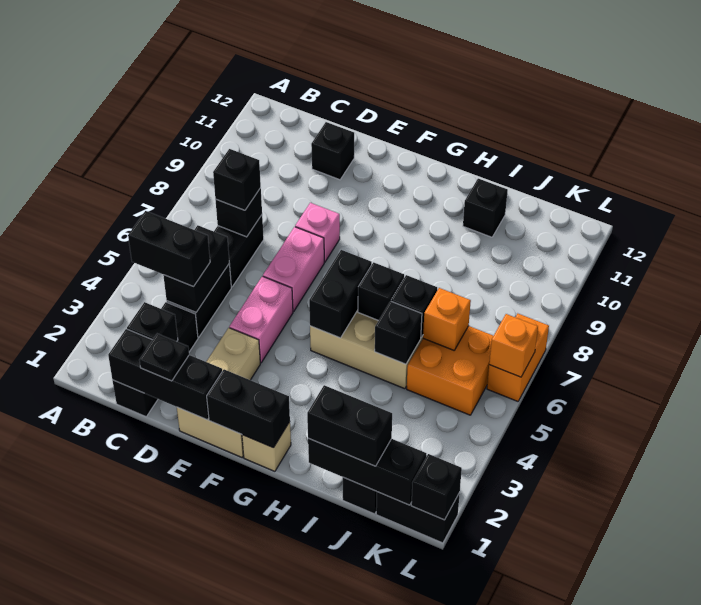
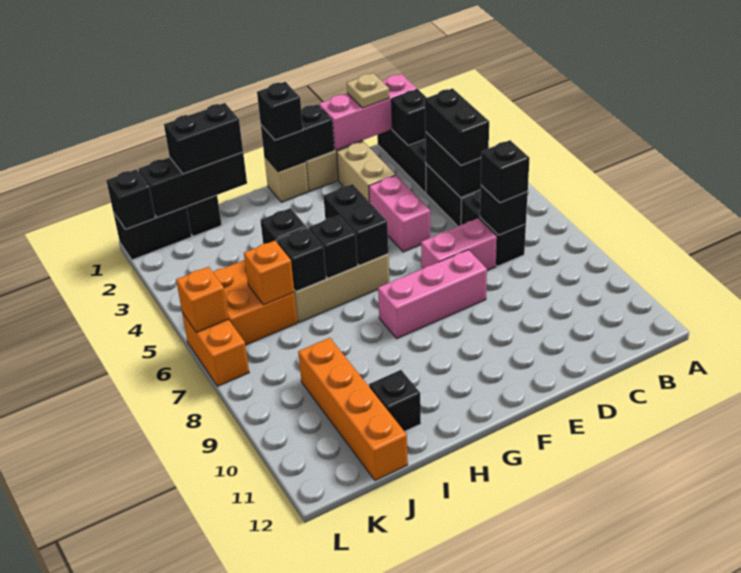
black brick B4:C4 level 3 -> black brick C4:C5 level 3
black brick C1:E1 level 2 -> pink brick C1:E1 level 2
black plate D1 level 3 -> tan plate D1 level 3
black brick D11 level 1 -> black brick G1 level 3
pink brick E6:E7 level 1 -> pink brick D7:E7 level 1
pink brick E8 level 1 -> pink brick E8:G8 level 1
none -> orange brick J9:J12 level 1

